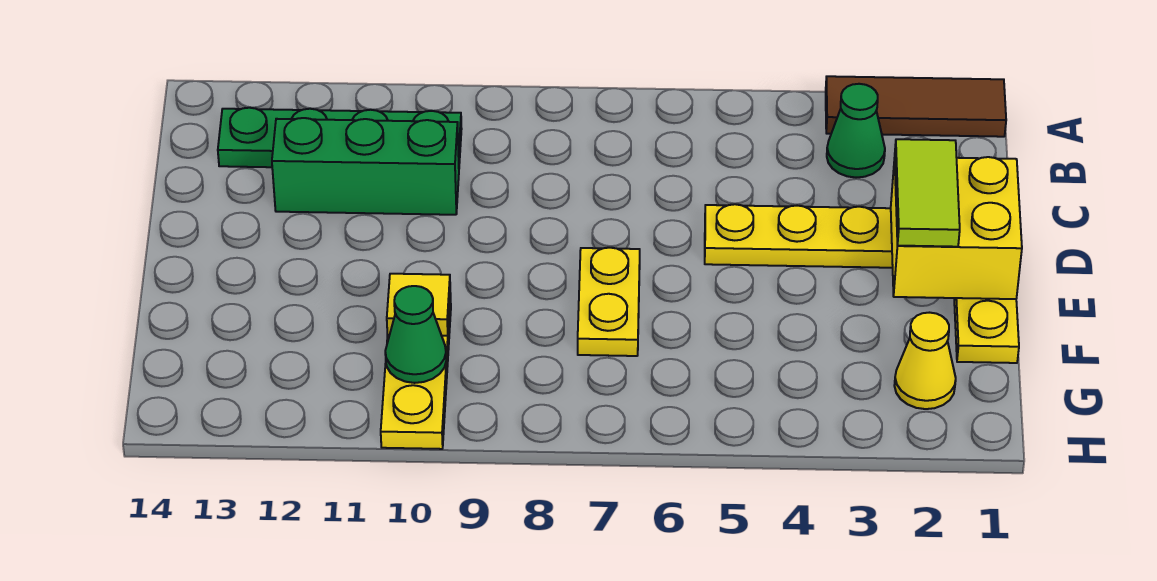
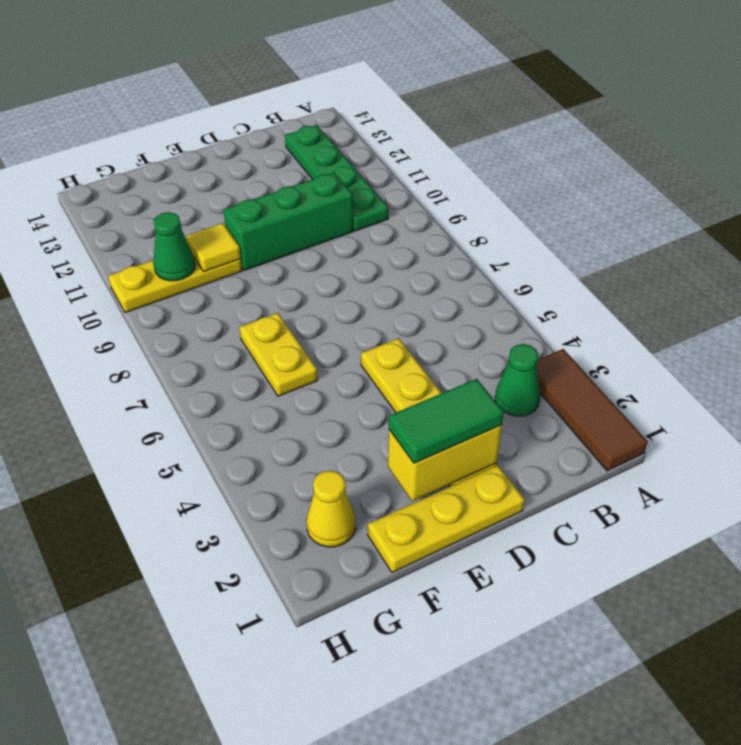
green brick C10:C12 level 1 -> green brick C10:E10 level 1
yellow brick D1:E2 level 2 -> yellow brick D2:E2 level 2
lime tile D2:E2 level 3 -> green tile D2:E2 level 3
yellow plate E7:F7 level 1 -> yellow plate F6:F7 level 1

